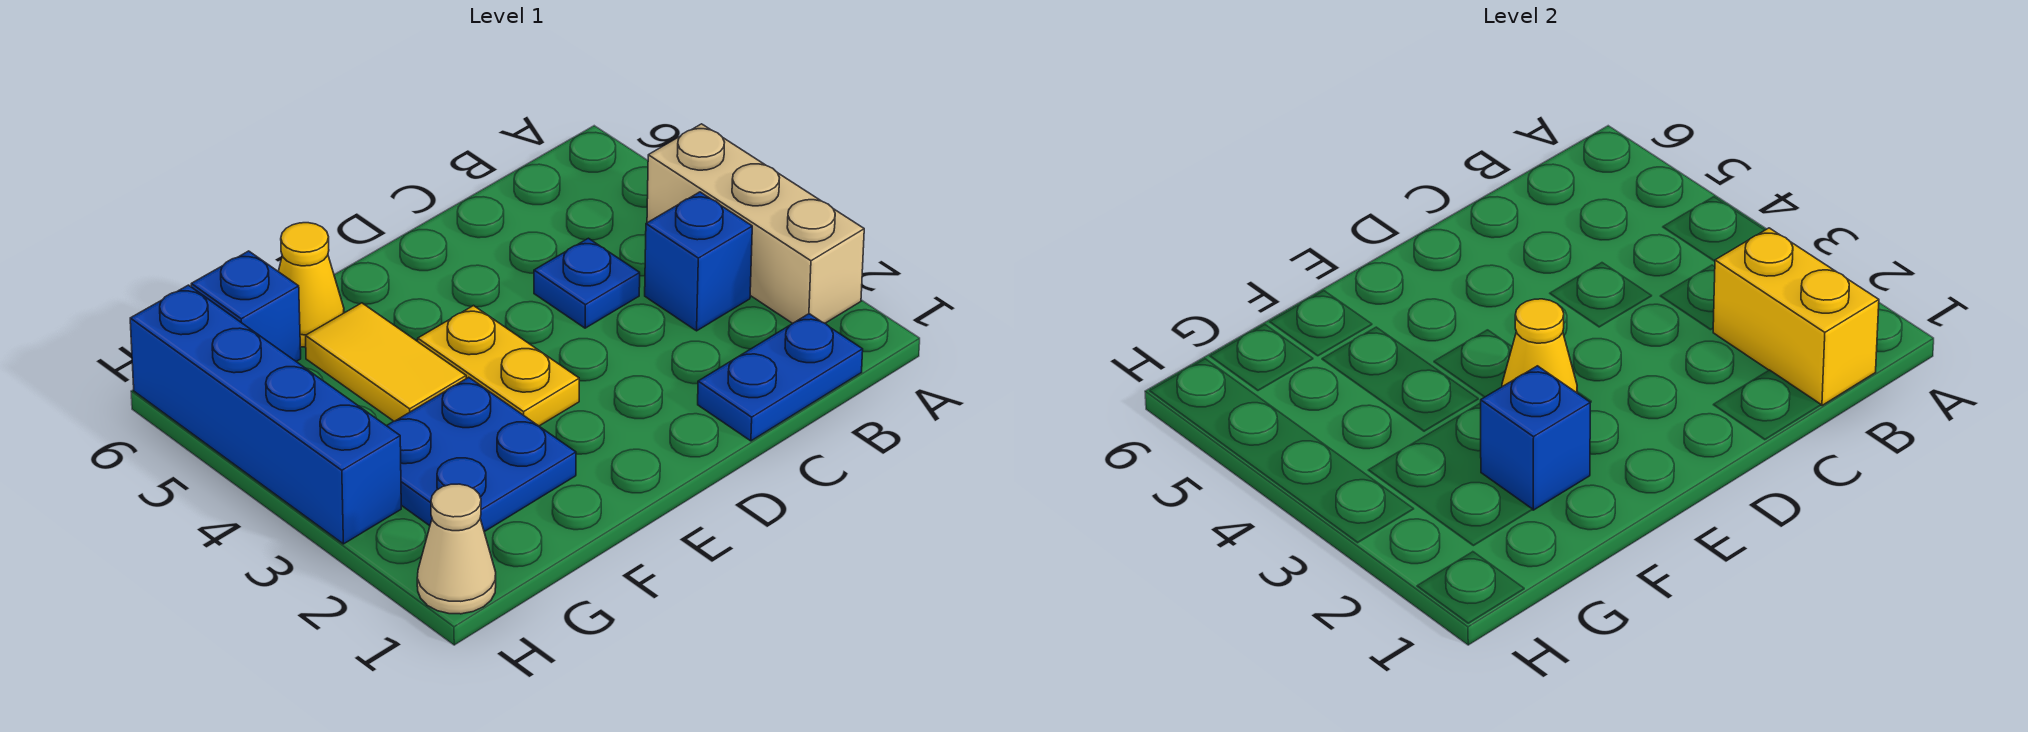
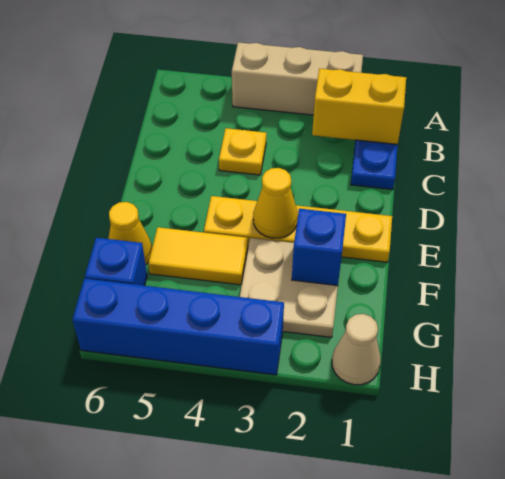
blue brick B3 level 1 -> none
blue plate C4 level 1 -> yellow plate C4 level 1
yellow plate E3:E4 level 1 -> yellow plate E1:E4 level 1
blue plate F2:G3 level 1 -> tan plate F2:G3 level 1

